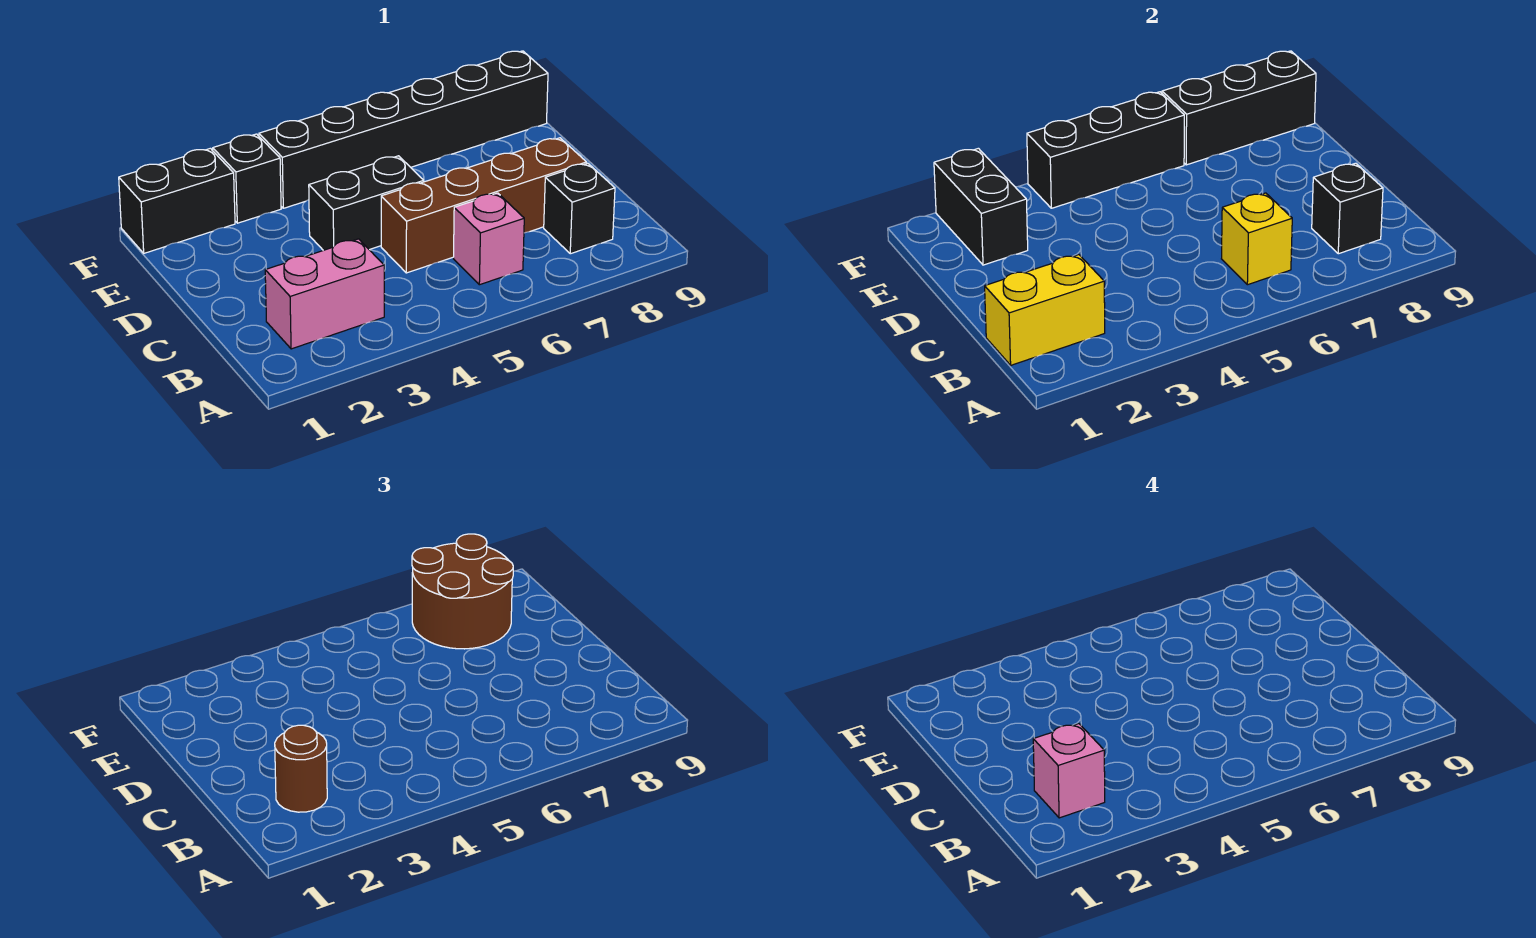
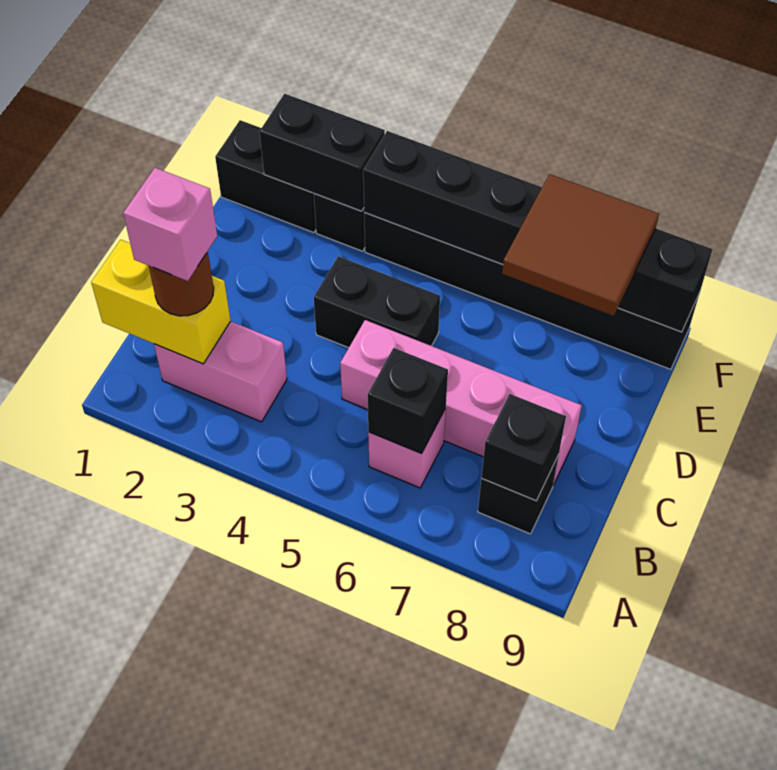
yellow brick B6 level 2 -> black brick B6 level 2
brown brick C5:C8 level 1 -> pink brick C5:C8 level 1
black brick E2:F2 level 2 -> black brick F2:F3 level 2
brown round brick E7:F8 level 3 -> brown tile E7:F8 level 3

